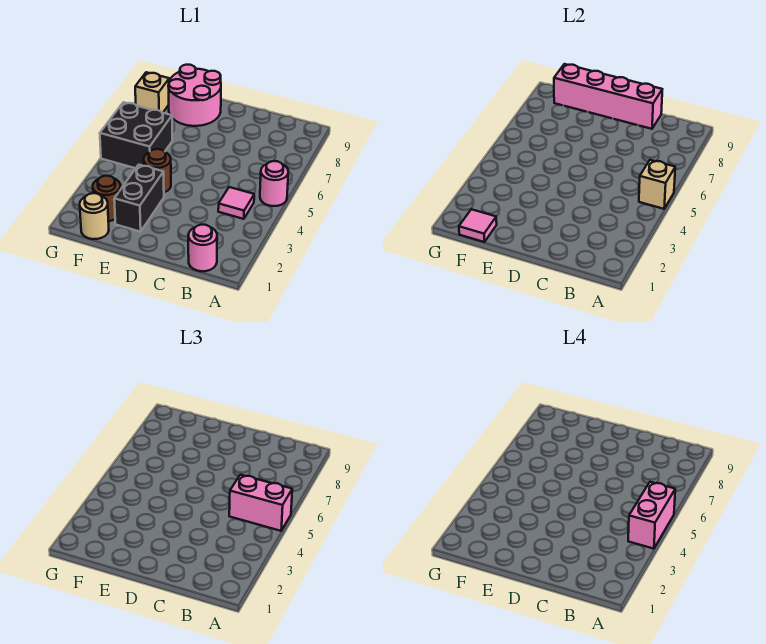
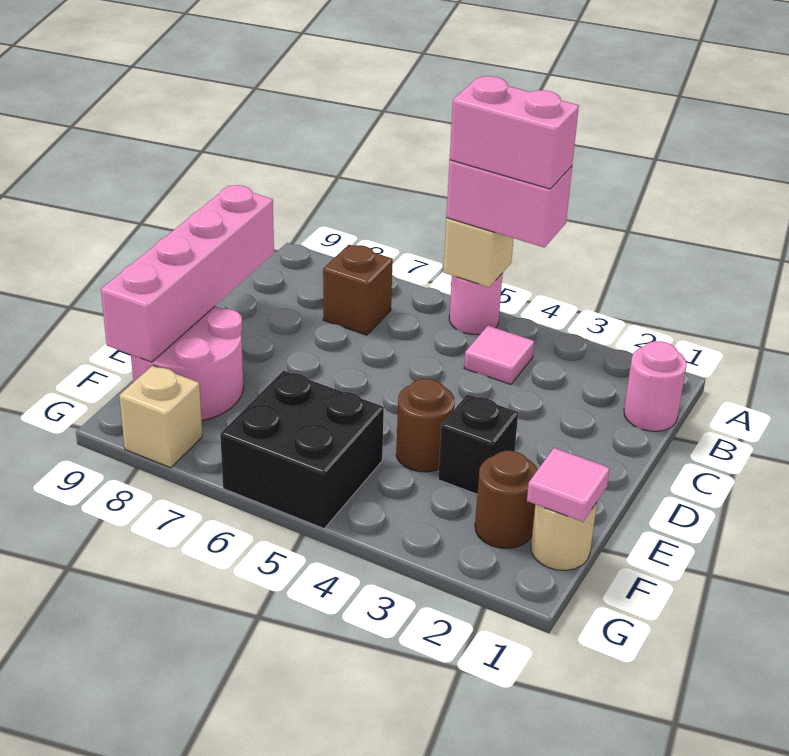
pink brick A5:B5 level 3 -> pink brick A4:A5 level 3
none -> brown brick B7 level 1
black brick E2:E3 level 1 -> black brick E3 level 1

